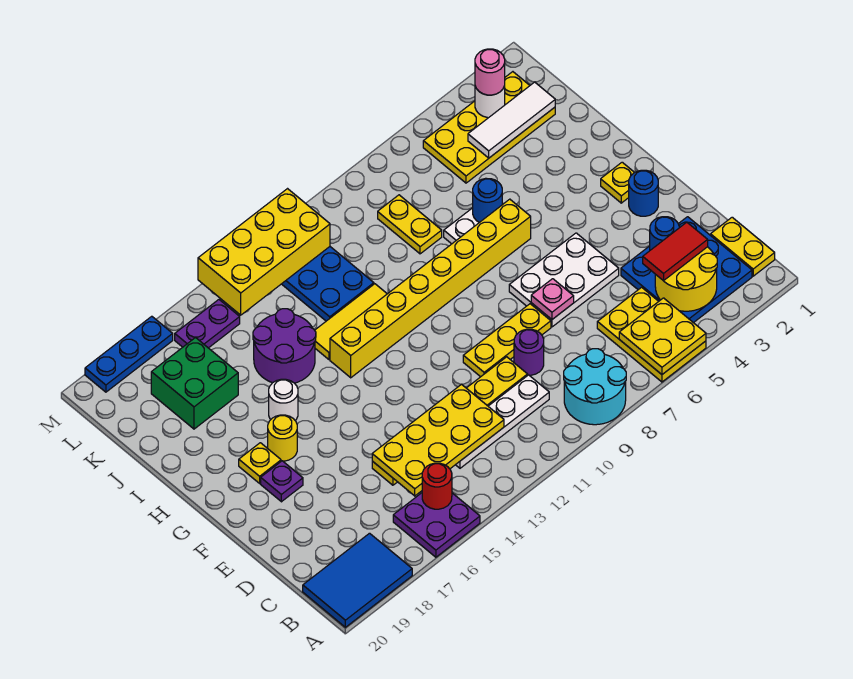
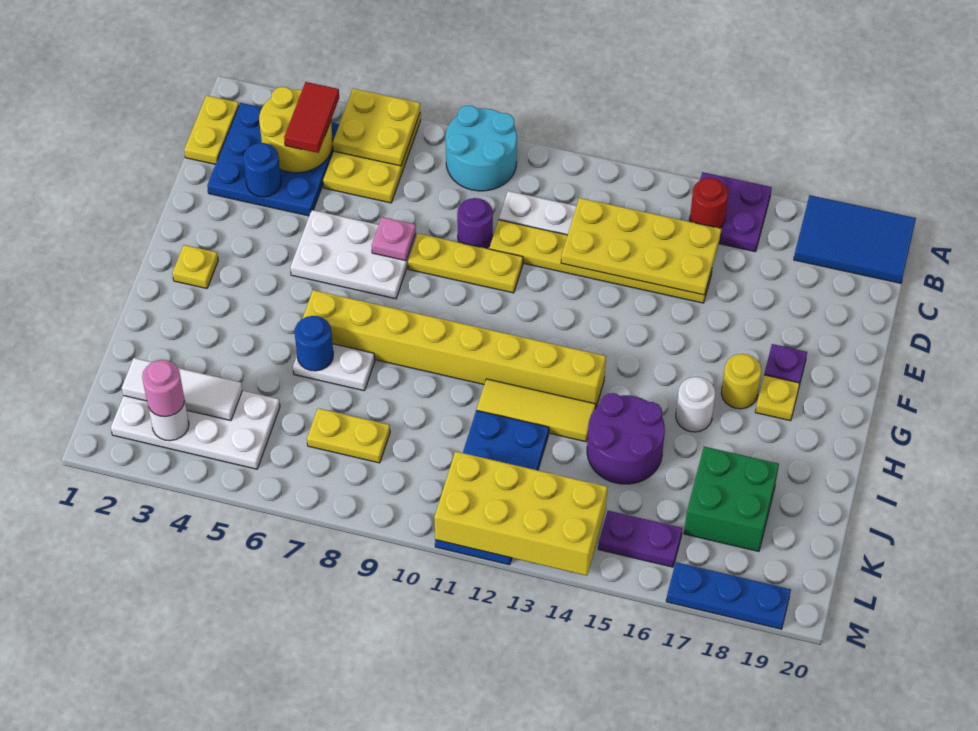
red tile C3:C4 level 3 -> red tile B4:C4 level 3
blue round brick F2 level 1 -> none
yellow plate J8:K8 level 1 -> yellow plate K7:K8 level 1
yellow plate K2:L5 level 1 -> white plate K2:L5 level 1

